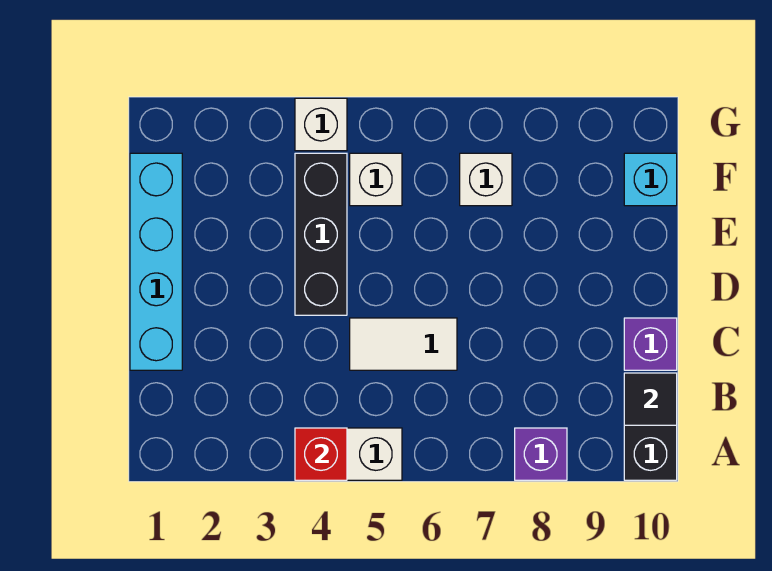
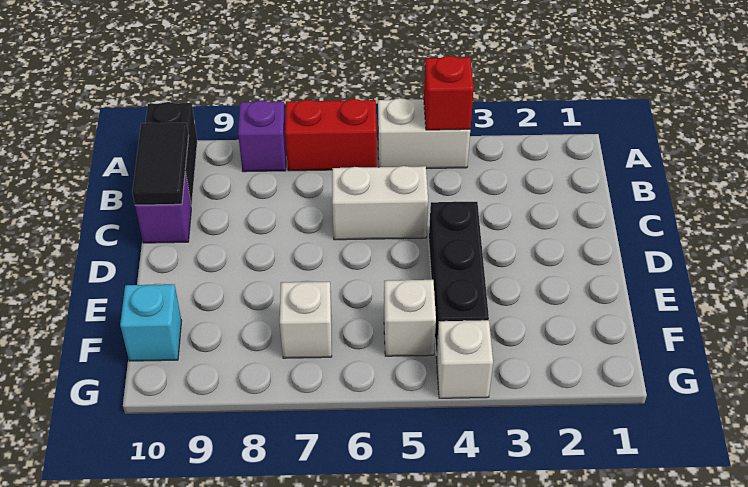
none -> red brick A6:A7 level 1
black tile B10 level 2 -> black tile B10:C10 level 2
cyan brick C1:F1 level 1 -> none
white tile C5:C6 level 1 -> white brick C5:C6 level 1

